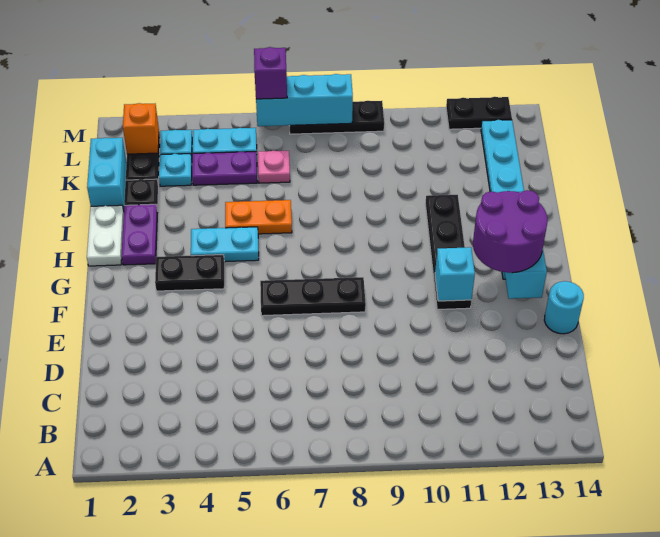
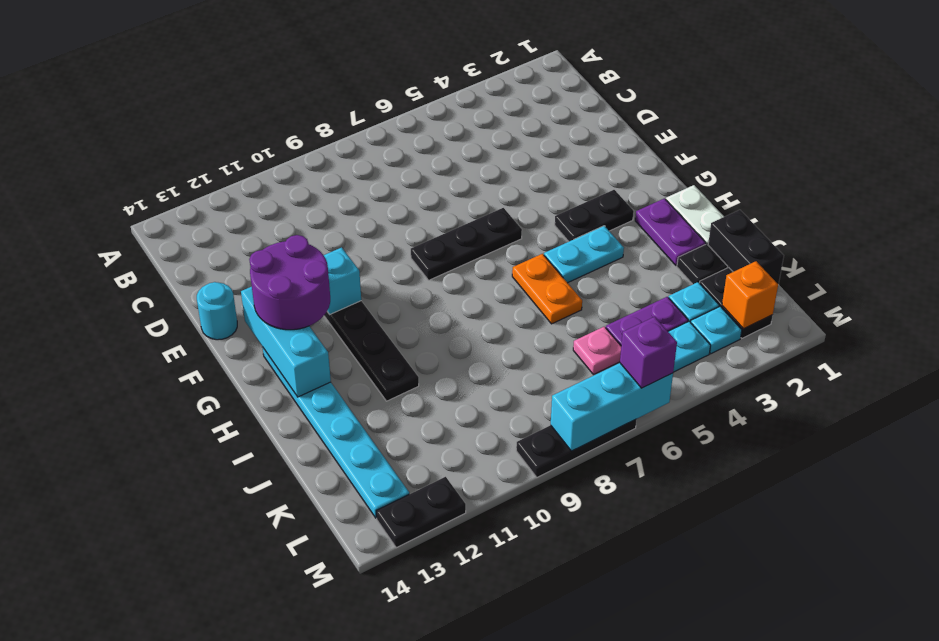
orange plate I5:I6 level 1 -> orange plate H6:I6 level 1
cyan brick J1:K1 level 1 -> black brick J1:K1 level 1

